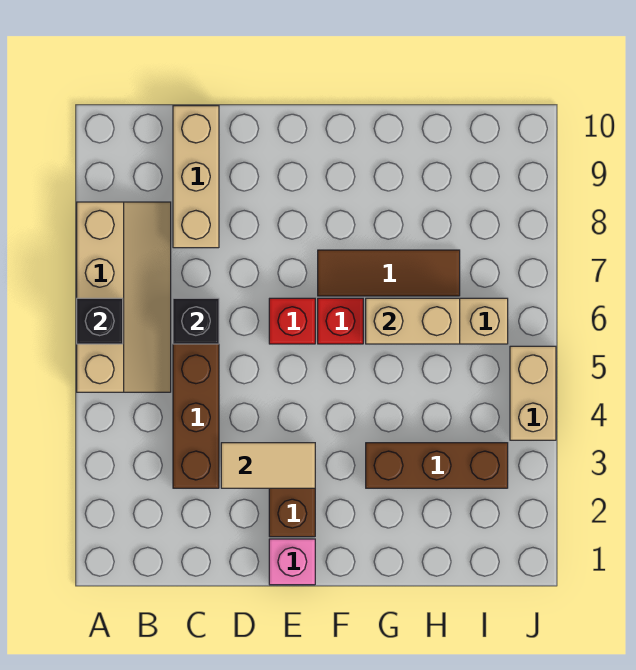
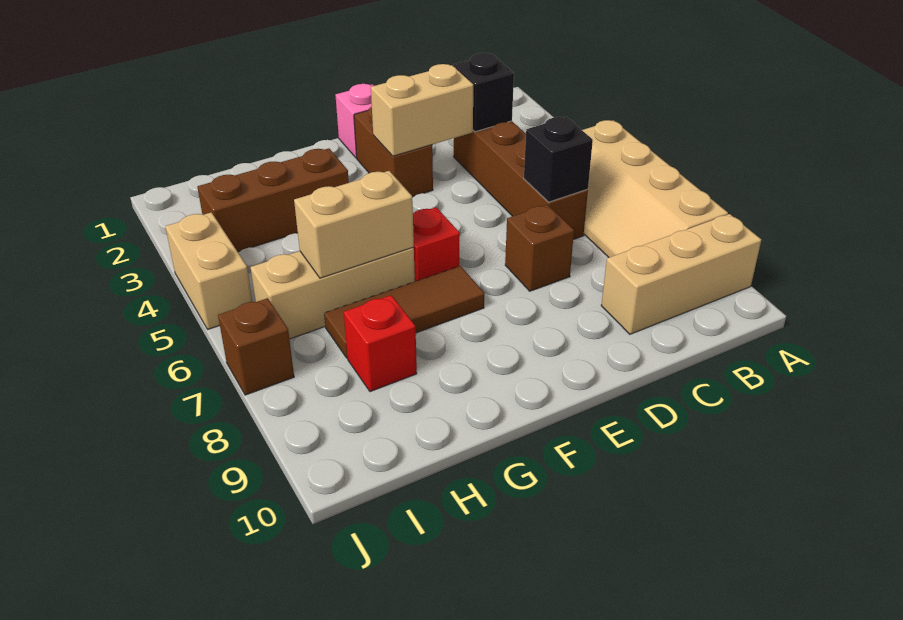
black brick A6 level 2 -> black brick C3 level 2
tan brick C8:C10 level 1 -> tan brick A9:C9 level 1
tan tile D3:E3 level 2 -> tan brick D3:E3 level 2
none -> brown brick D7 level 1
red brick E6 level 1 -> red brick H8 level 1
none -> brown brick J7 level 1

